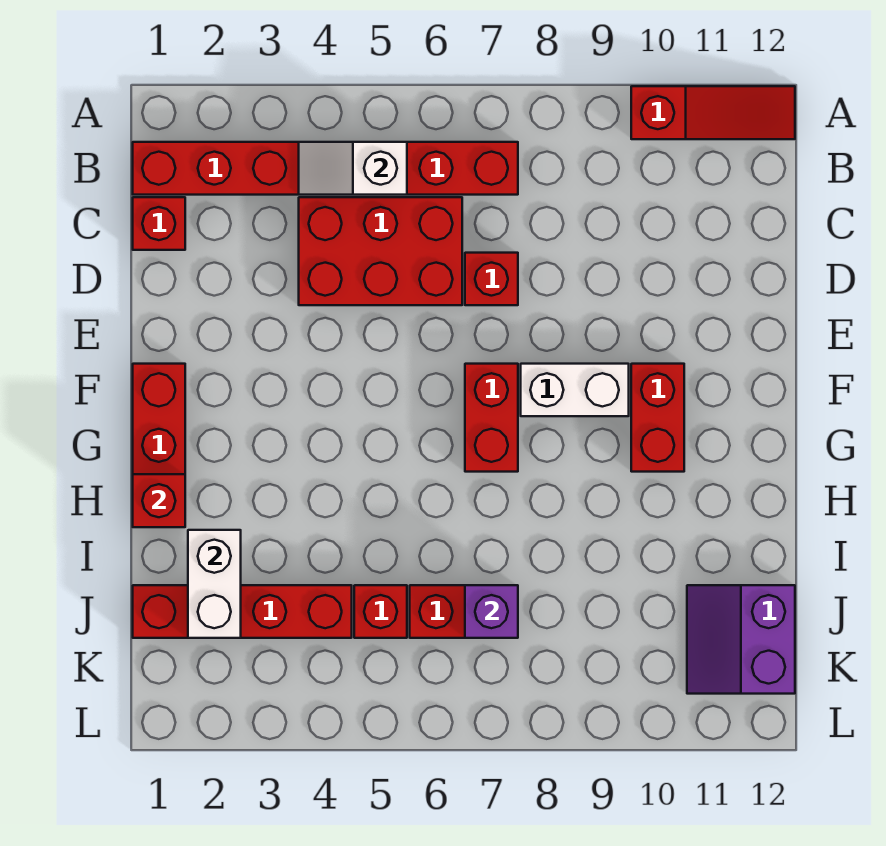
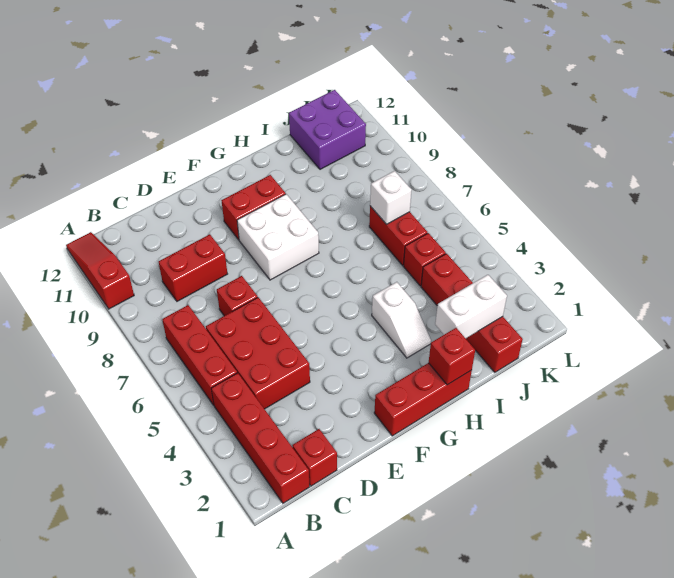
white slope B4:B5 level 2 top 5 -> white slope H3:H4 level 1 top 4
red brick F7:G7 level 1 -> red brick C9:D9 level 1
white brick F8:F9 level 1 -> white brick F8:G9 level 1
purple brick J7 level 2 -> white brick J7 level 2
purple slope J11:K12 level 1 top 12 -> purple brick J11:K12 level 1

